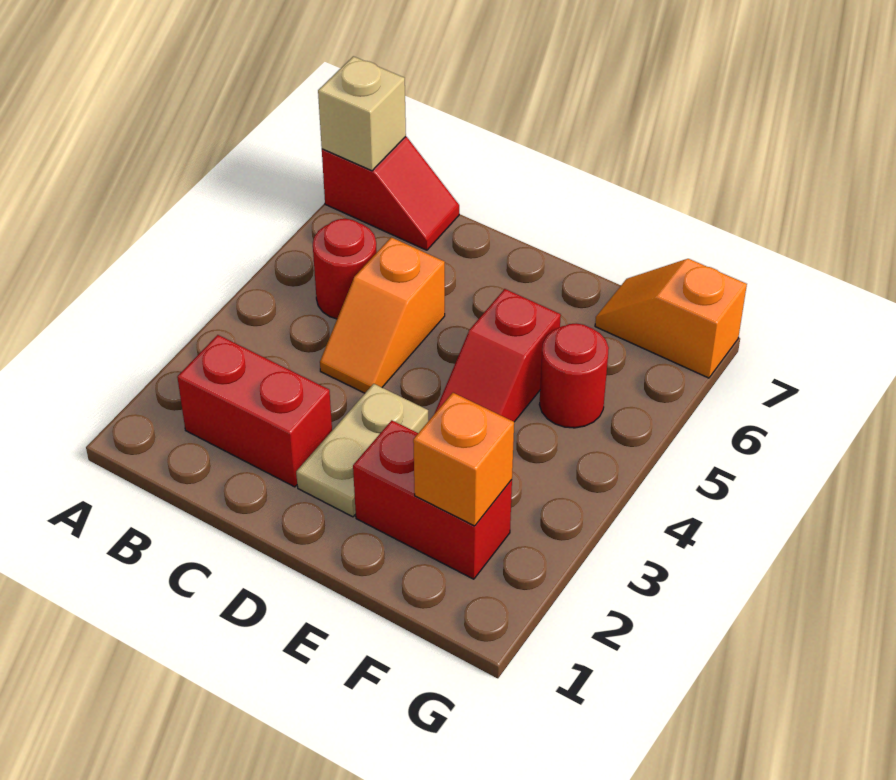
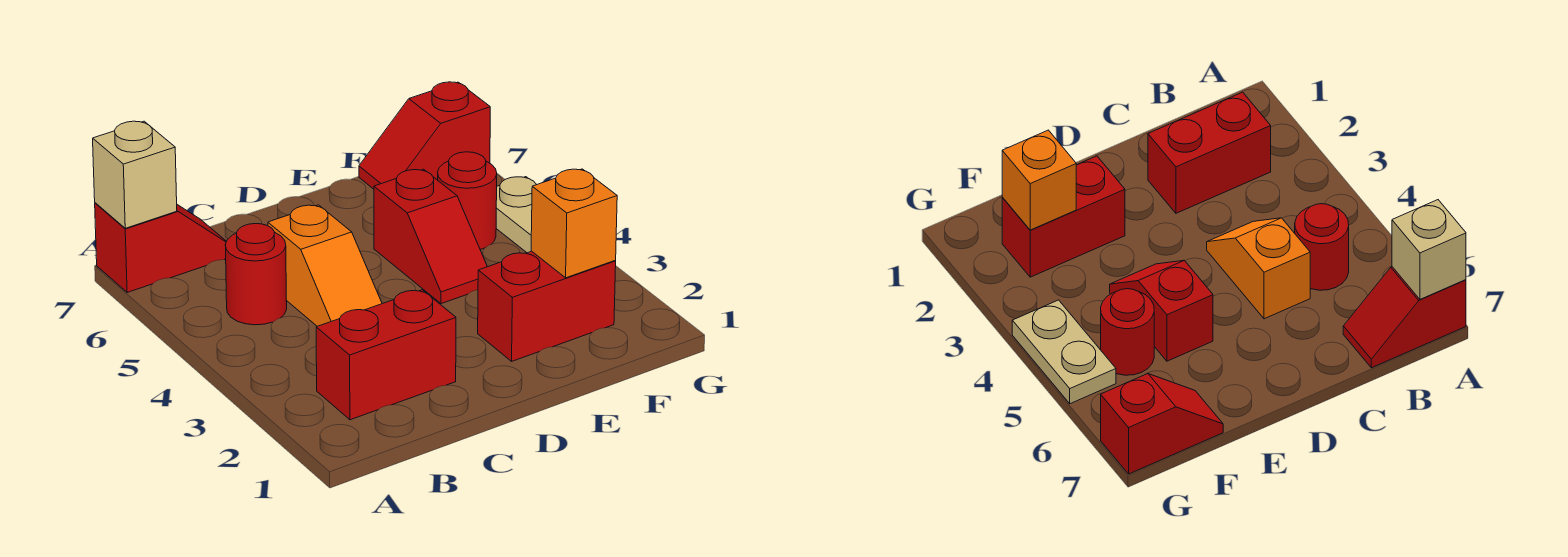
tan plate D2:D3 level 1 -> tan plate G4:G5 level 1
orange slope F7:G7 level 1 top G -> red slope F7:G7 level 1 top G

